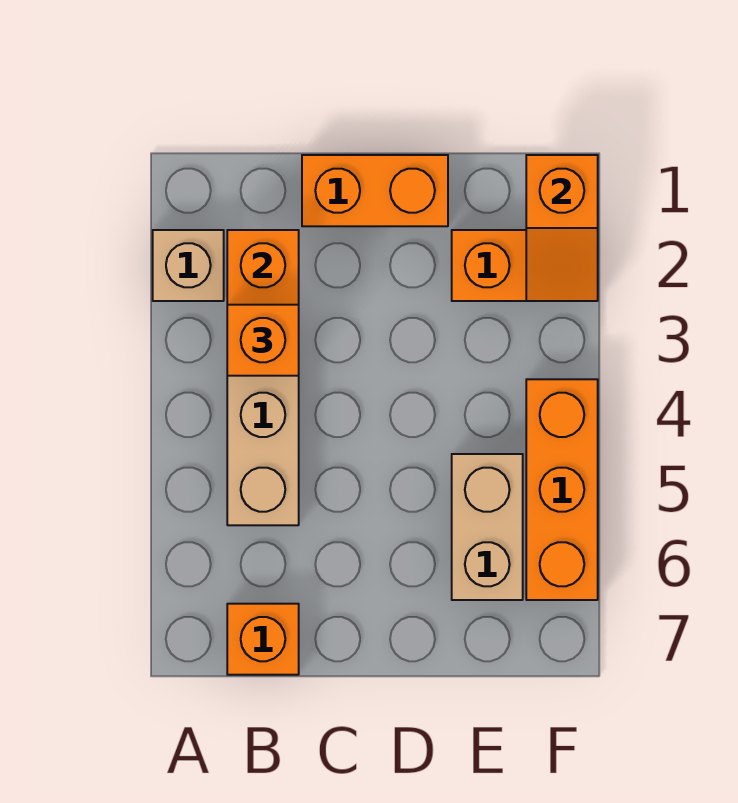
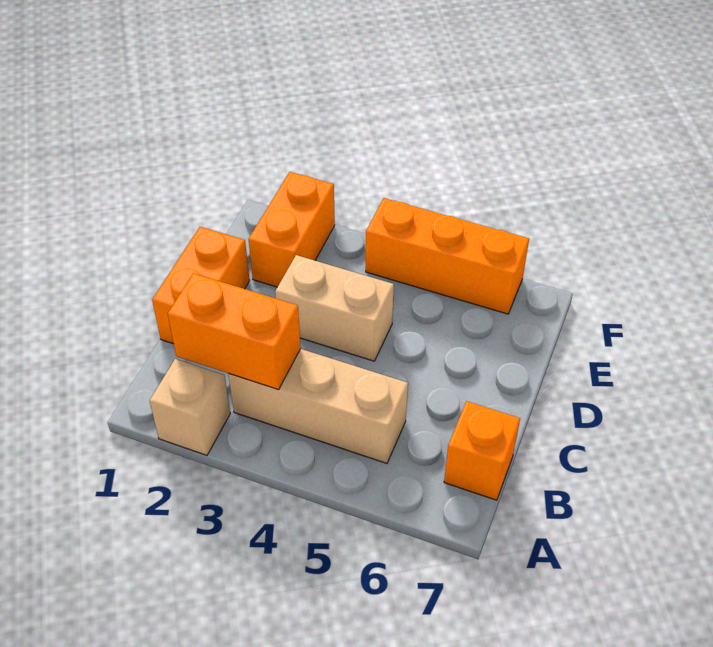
orange brick B3 level 3 -> none
tan brick E5:E6 level 1 -> tan brick D3:D4 level 1
orange slope F1:F2 level 2 top 1 -> none

